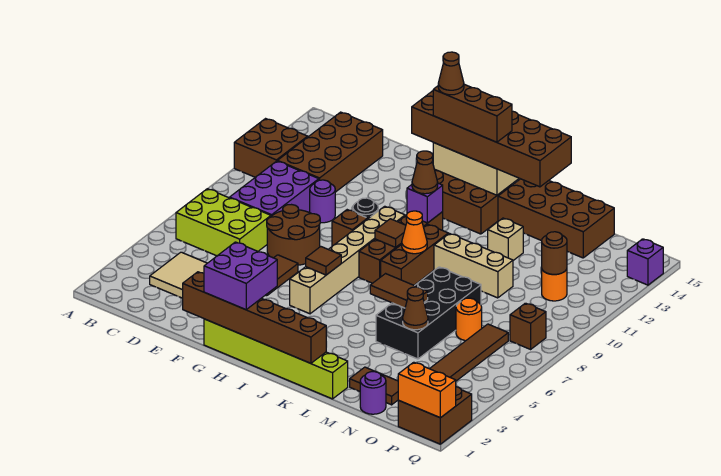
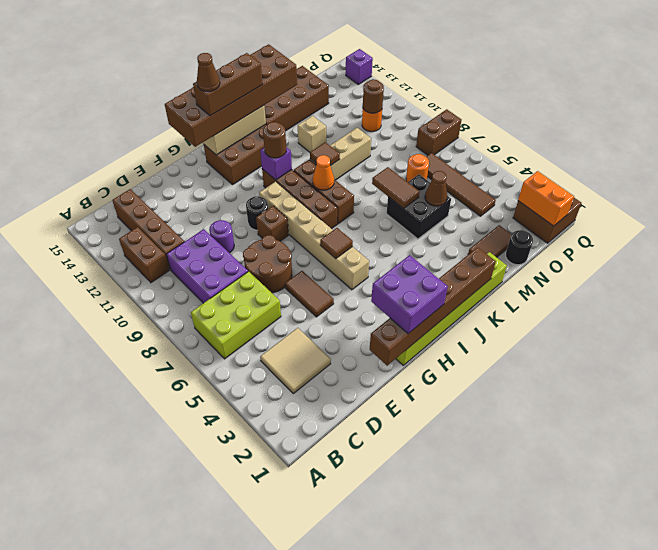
brown brick A11:B12 level 1 -> brown brick B11:B12 level 1
brown brick C11:D14 level 1 -> brown brick C11:C14 level 1
brown tile I9 level 2 -> brown tile K10 level 2
brown cone I11 level 3 -> brown round brick I11 level 3
brown tile K6:L6 level 2 -> brown tile L6:L7 level 2
black brick L5:M8 level 1 -> black brick L5:M6 level 1
purple round brick N1 level 1 -> black round brick N1 level 1
orange brick P1:Q1 level 2 -> orange brick P1:P2 level 2
brown brick P8 level 1 -> brown brick P8:Q8 level 1

